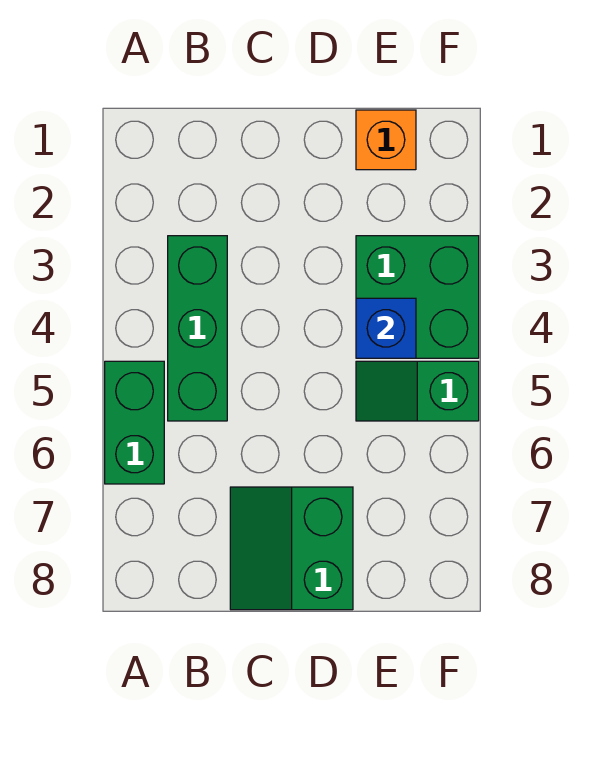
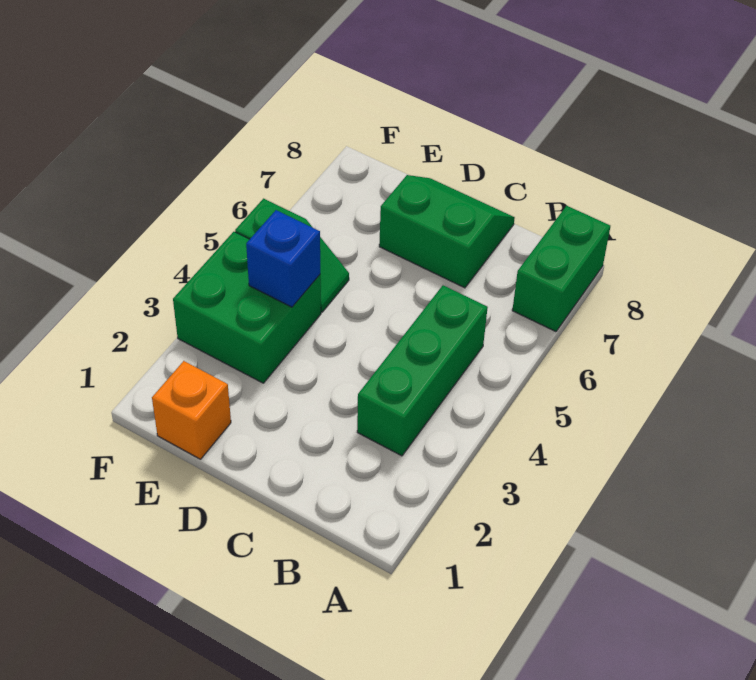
green brick A5:A6 level 1 -> green brick A7:A8 level 1
green slope C7:D8 level 1 top D -> green slope C7:D8 level 1 top 7

